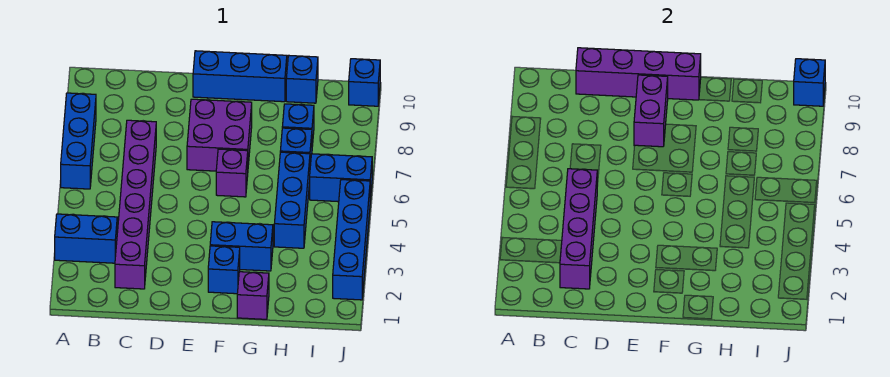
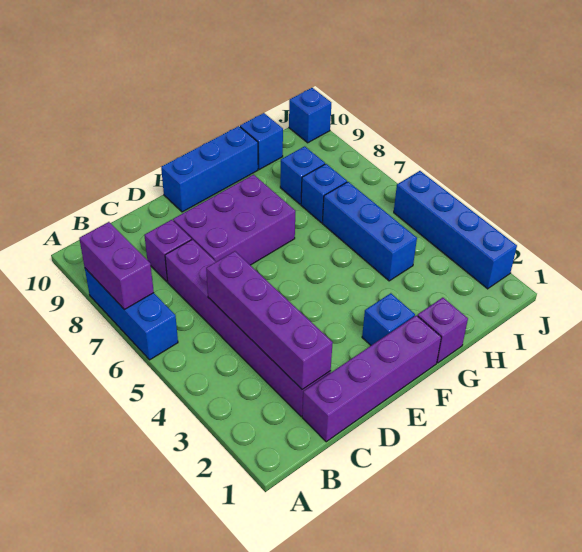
blue brick A3:B3 level 1 -> none
purple brick C10:F10 level 2 -> purple brick C1:F1 level 1
purple brick E7:F8 level 1 -> purple brick D7:F8 level 1
purple brick E8:E9 level 2 -> purple brick A7:A8 level 2
blue brick F3:G3 level 1 -> none
purple brick F6 level 1 -> purple brick C8 level 1
blue brick I6:J6 level 1 -> none
blue brick J10 level 2 -> none

